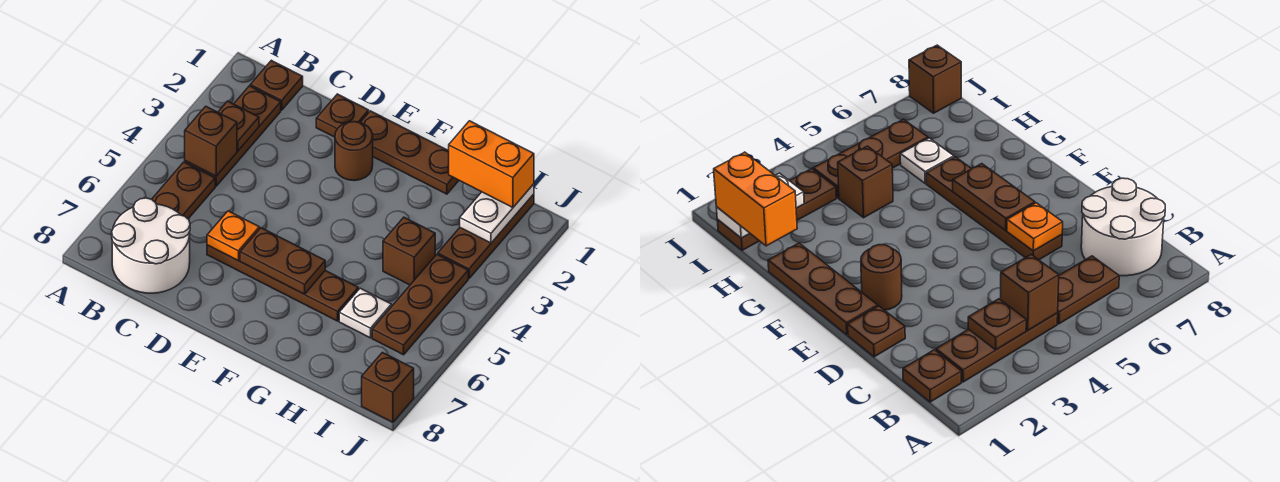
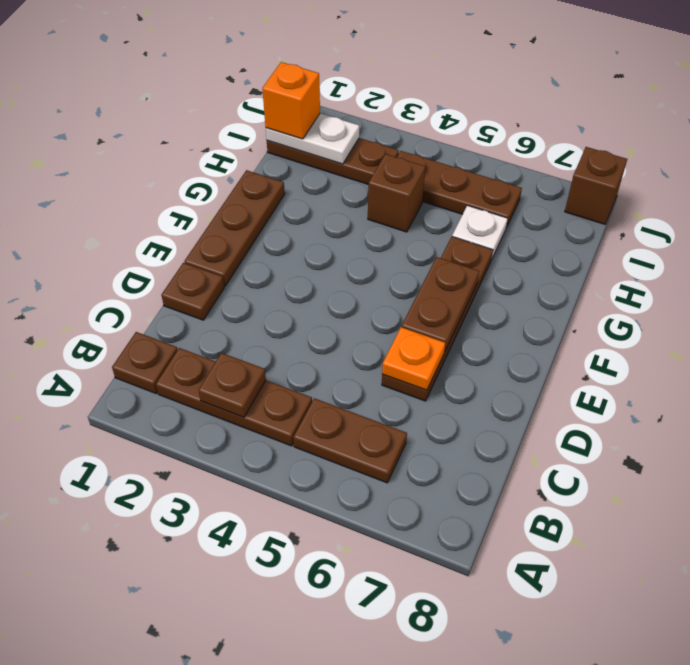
brown brick B4 level 2 -> none
white round brick B7:C8 level 1 -> none
brown round brick E2 level 1 -> none
orange brick H1:I1 level 3 -> orange brick I1 level 3

